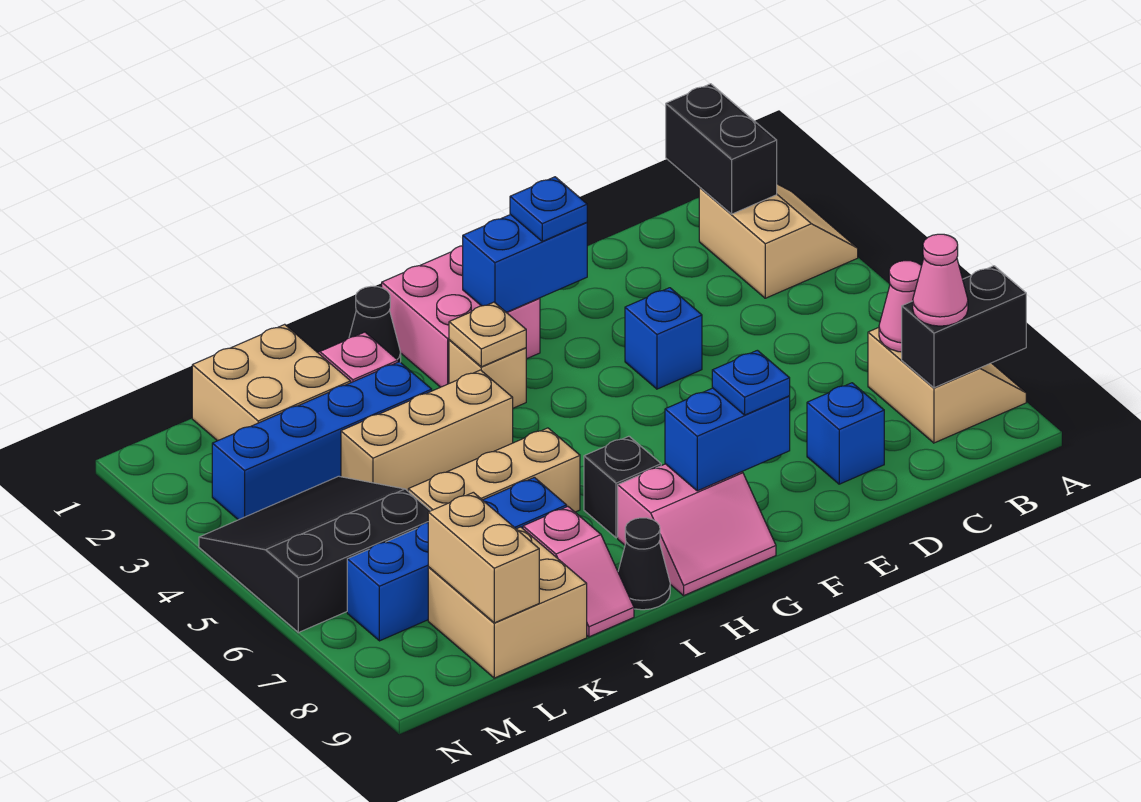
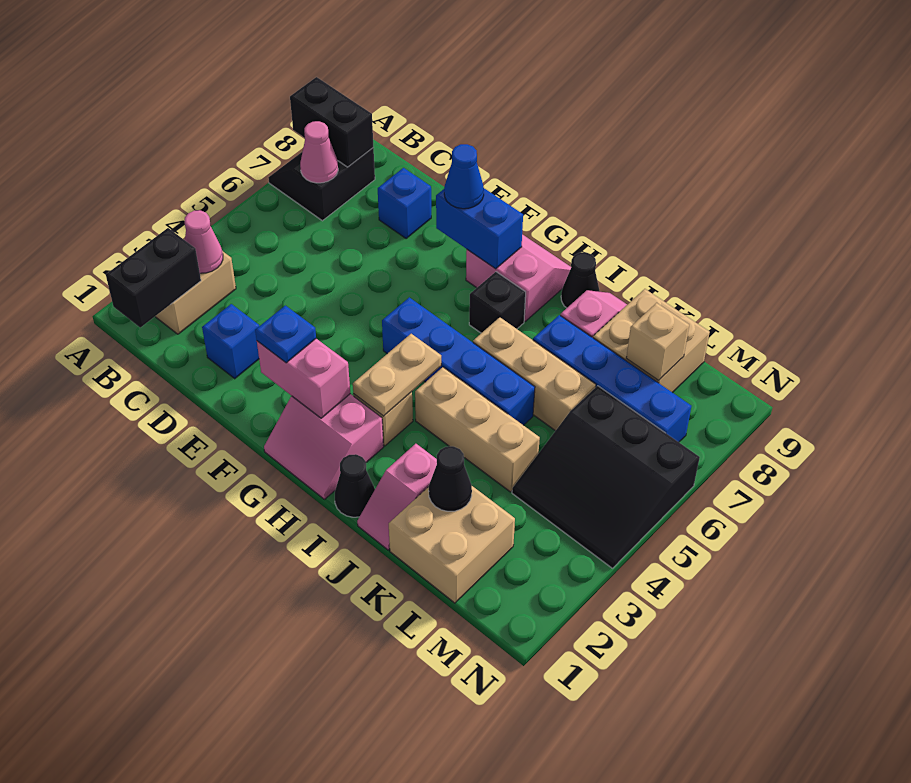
tan slope A7:B8 level 1 top B -> black slope A7:B8 level 1 top B
pink cone B8 level 3 -> pink cone B3 level 2
blue brick E4 level 1 -> blue brick D2 level 1
blue brick F2:G2 level 2 -> pink brick F2:G2 level 2
blue plate F8 level 3 -> blue cone F8 level 3
pink brick G1:H2 level 1 -> pink slope G1:H2 level 1 top 2
tan plate H3 level 2 -> tan plate H3:H4 level 2
blue brick J3:M3 level 1 -> blue brick G5:J5 level 1
none -> black cone K2 level 2
tan brick L8:L9 level 2 -> tan brick L8 level 2

